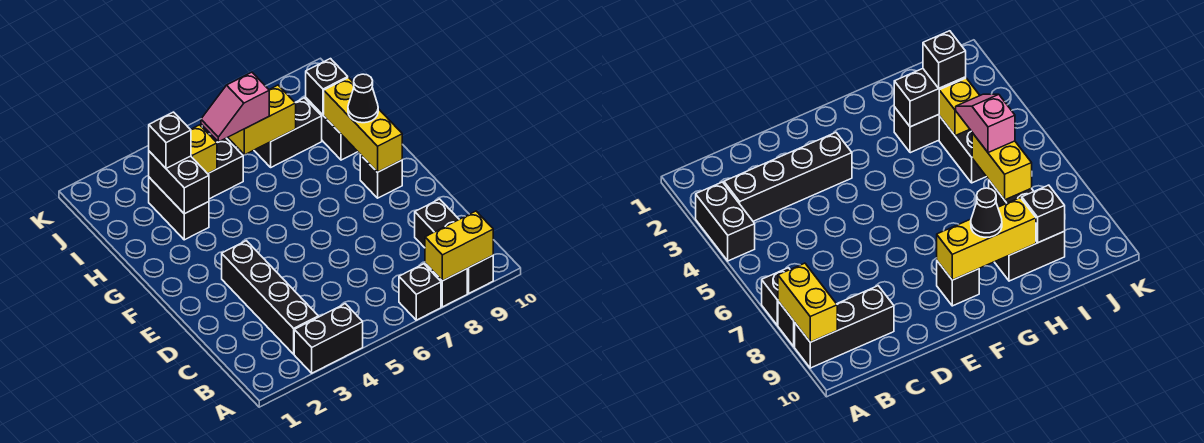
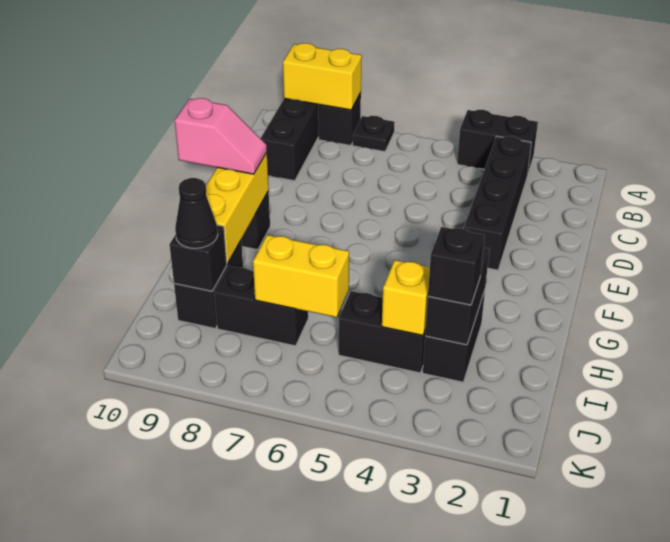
black brick A7 level 1 -> black plate A7 level 1
black cone G9 level 3 -> black cone I9 level 3
pink slope I5:I6 level 3 top 6 -> pink slope F9:F10 level 3 top 10

